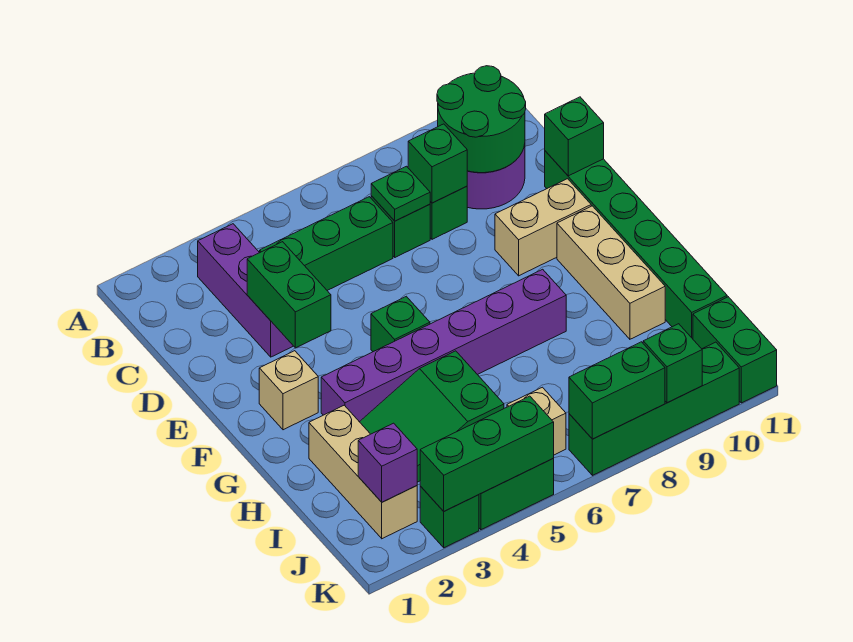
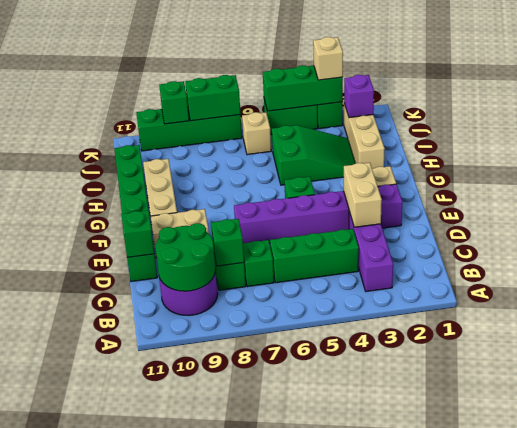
green plate C7 level 2 -> none
green brick D3:E3 level 2 -> tan brick D3:E3 level 2
purple brick G3:G8 level 1 -> purple brick E2:E7 level 1
green brick J11:K11 level 1 -> none
none -> tan brick K3 level 3

